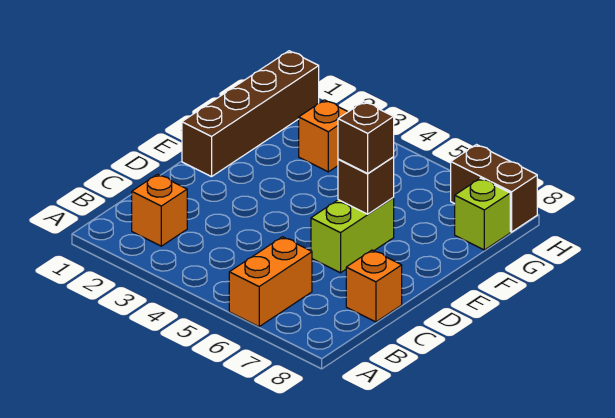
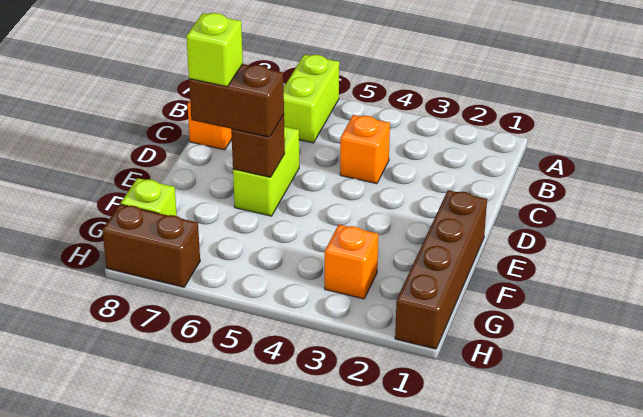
orange brick A6:B6 level 1 -> lime brick A6:B6 level 1
orange brick B2 level 1 -> orange brick C4 level 1
brown brick E6 level 3 -> brown brick E6:E7 level 3
none -> lime brick E7 level 4

